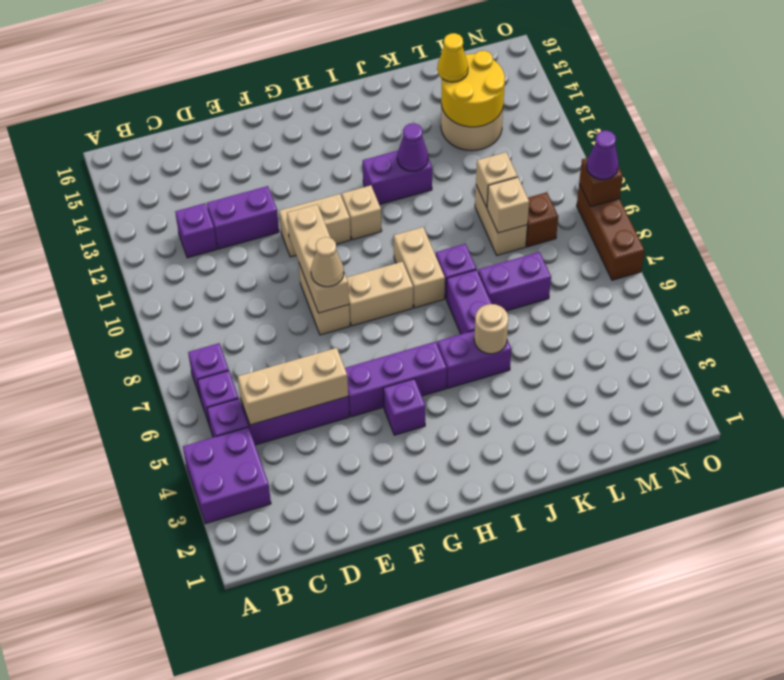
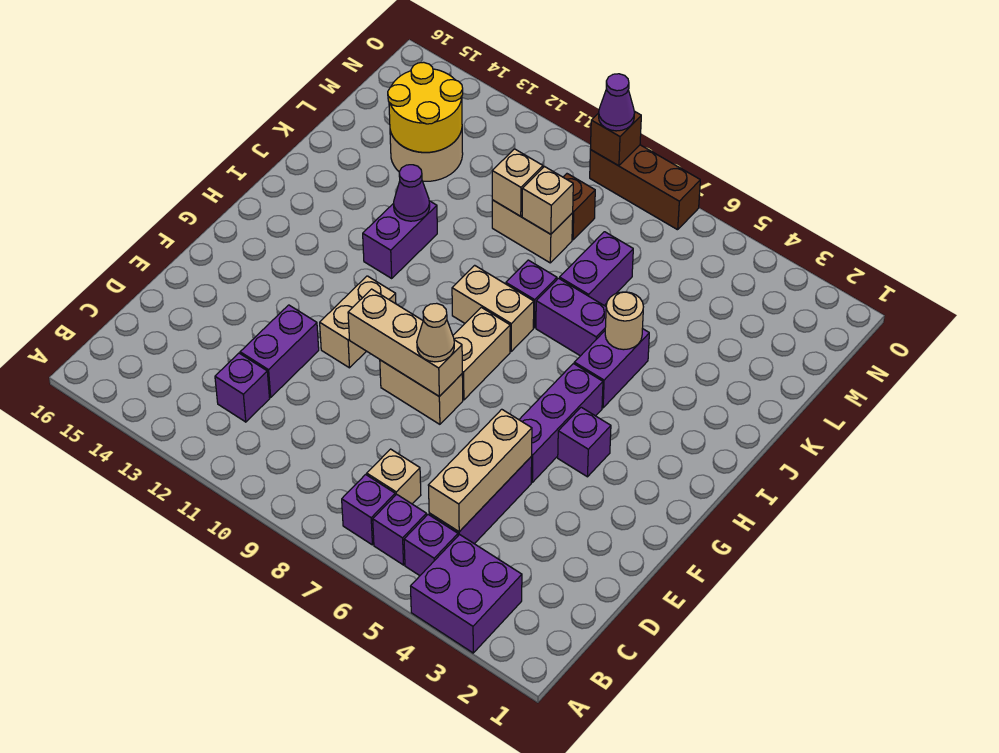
tan brick H11 level 1 -> tan brick C7 level 1
yellow cone L14 level 3 -> none

